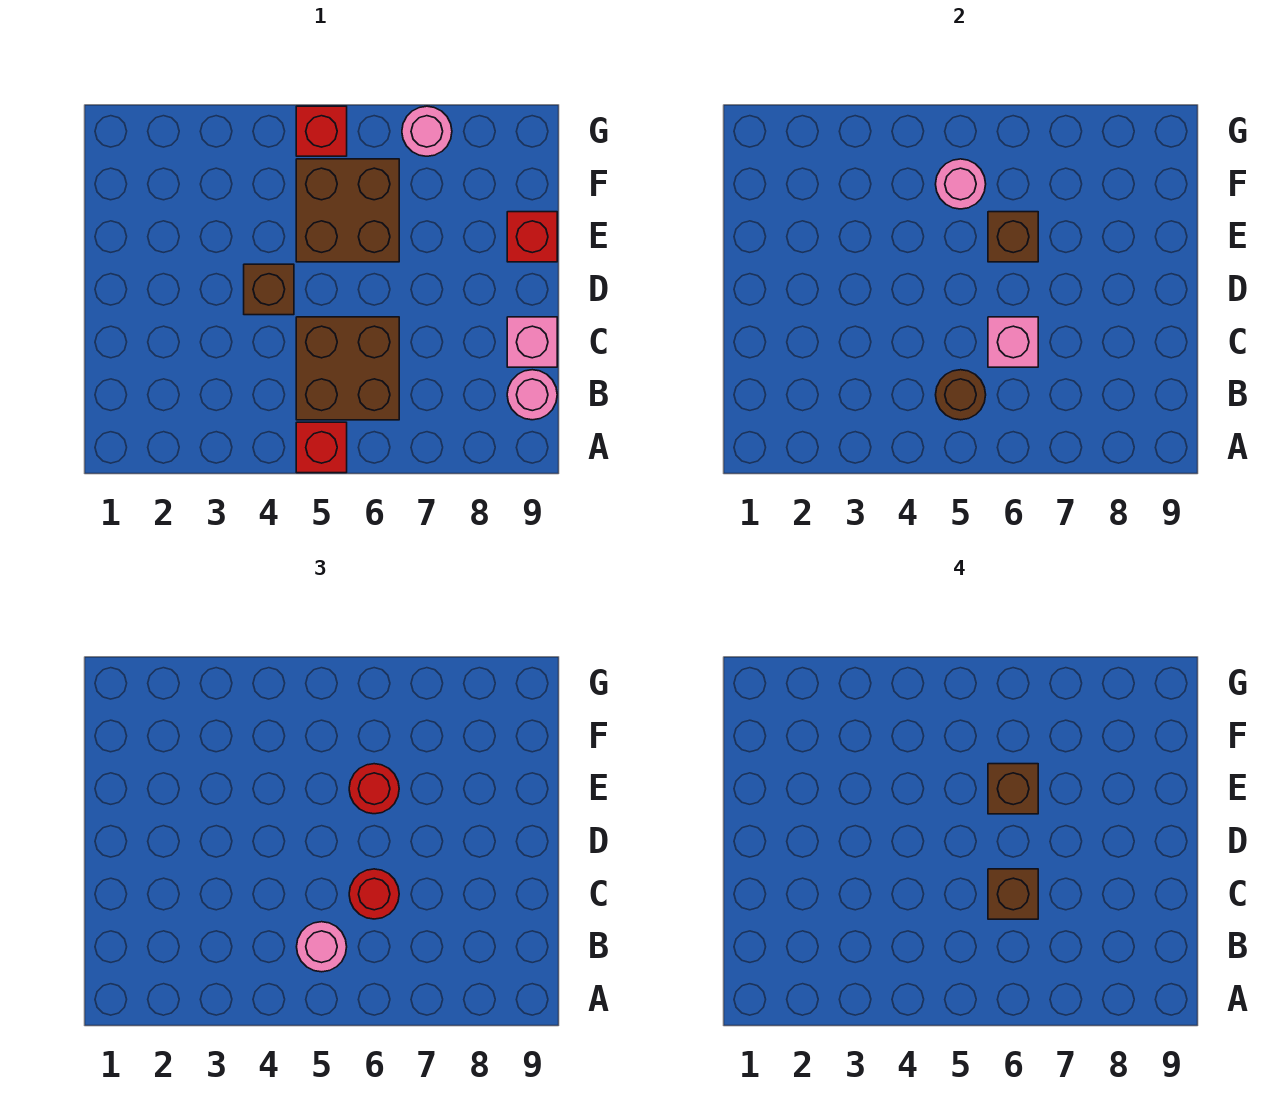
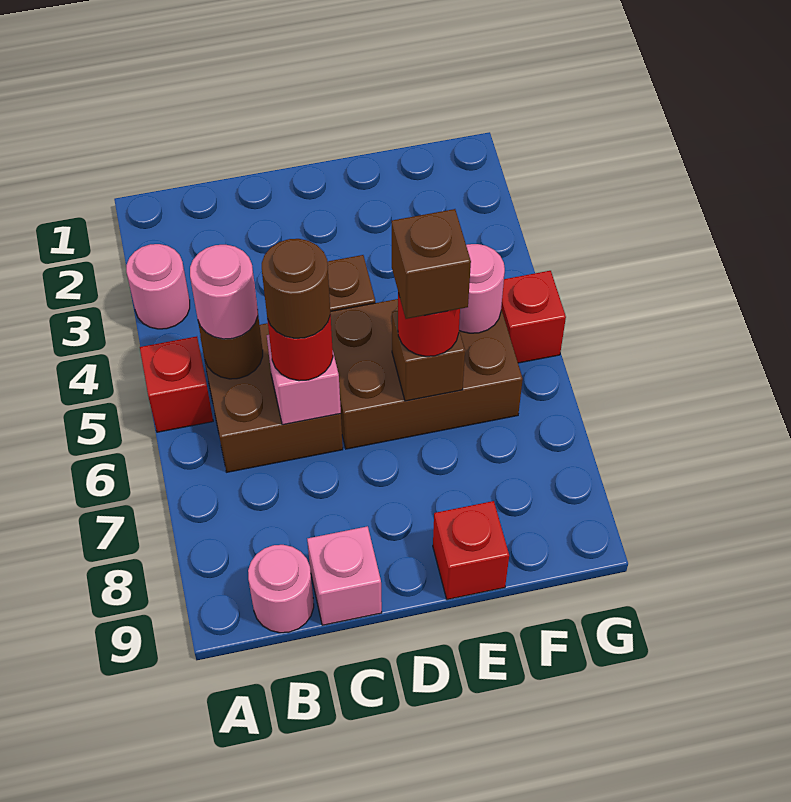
brown brick C6 level 4 -> brown round brick C6 level 4
brown brick E5:F6 level 1 -> brown brick D5:F6 level 1
pink round brick G7 level 1 -> pink round brick A3 level 1

